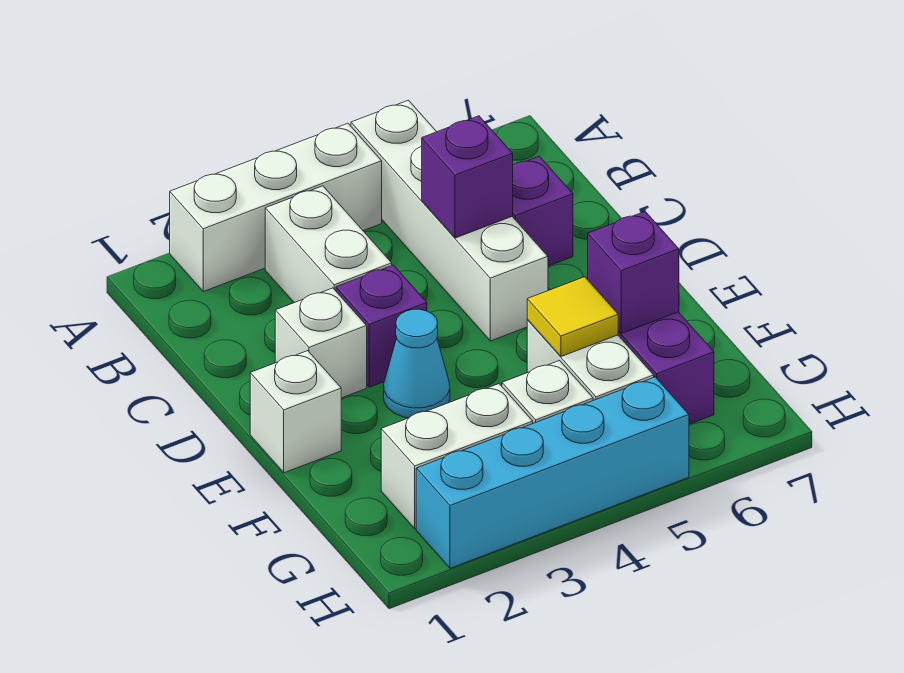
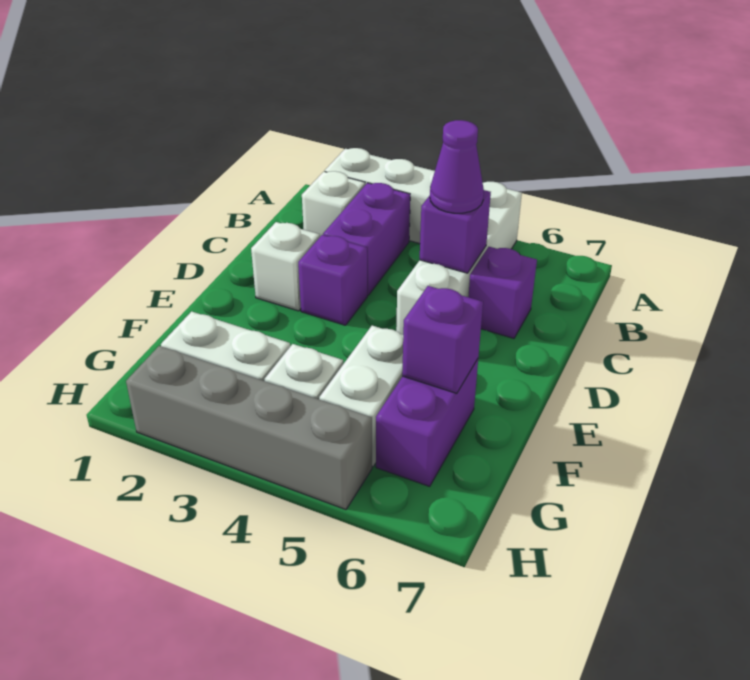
white brick B3:C3 level 1 -> purple brick B3:C3 level 1
none -> purple cone C5 level 3
white brick E1 level 1 -> white brick B2 level 1
cyan cone E3 level 1 -> none
yellow tile F5 level 2 -> none
cyan brick H2:H5 level 1 -> grey brick H2:H5 level 1

